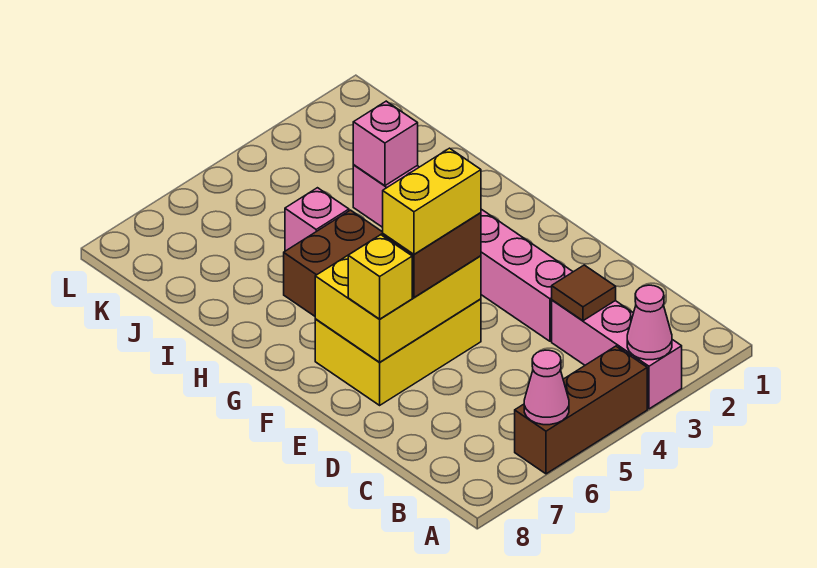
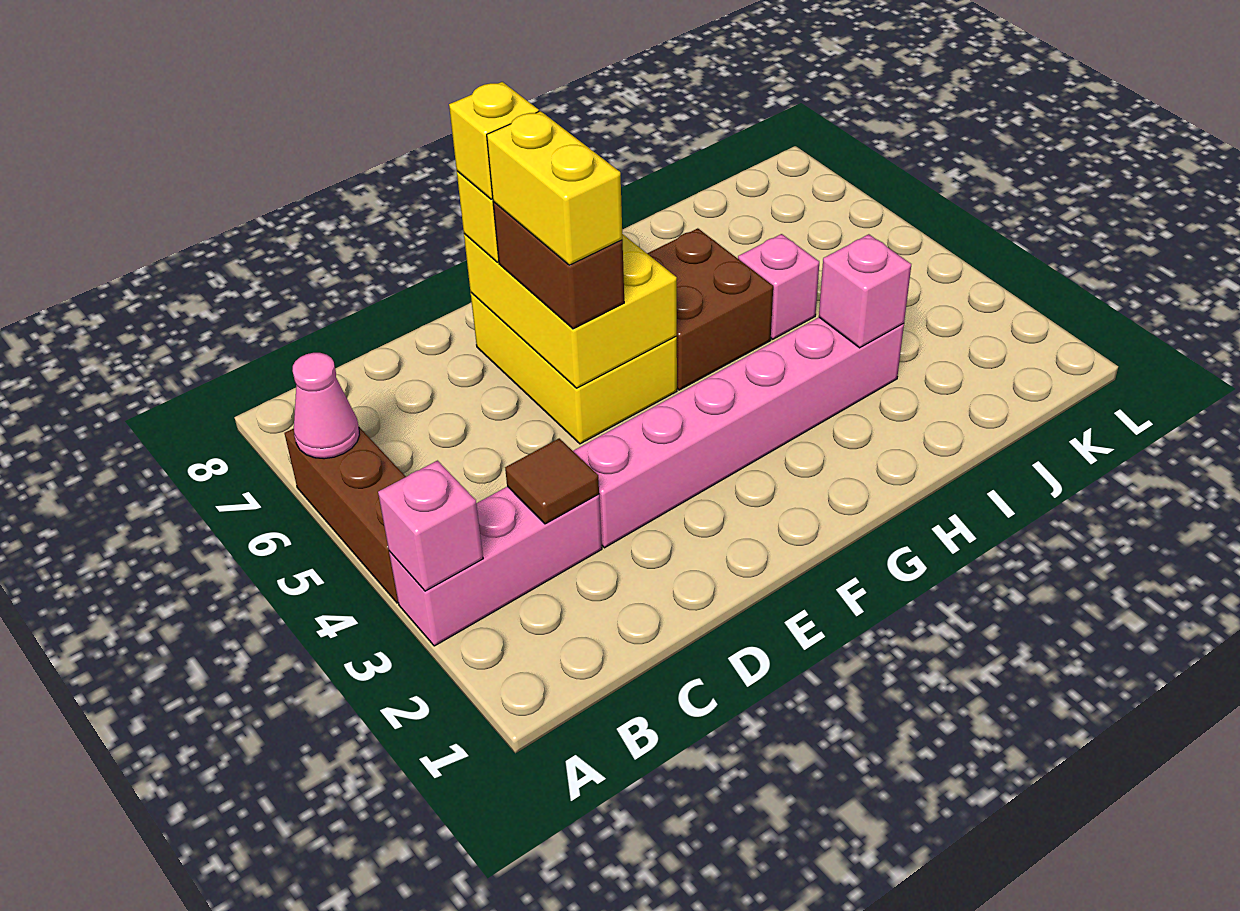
pink cone A3 level 2 -> pink brick A3 level 2
none -> yellow brick E7 level 4

